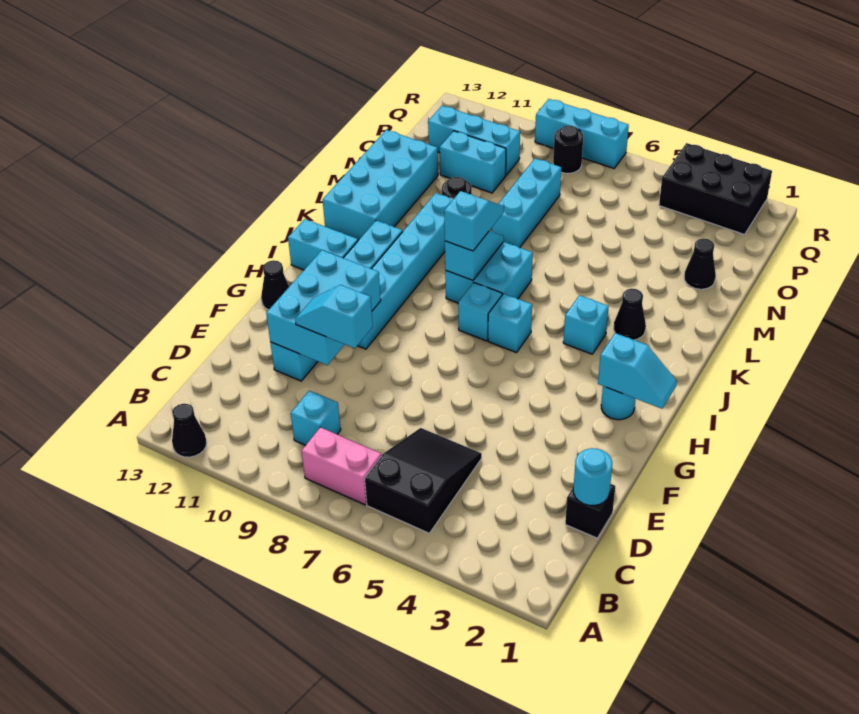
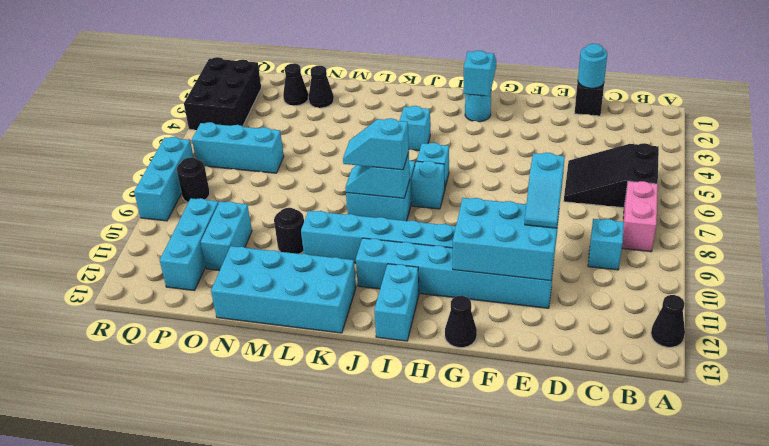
black cone K3 level 1 -> black cone O2 level 1
cyan brick M8:O8 level 1 -> cyan brick O6:Q6 level 1

